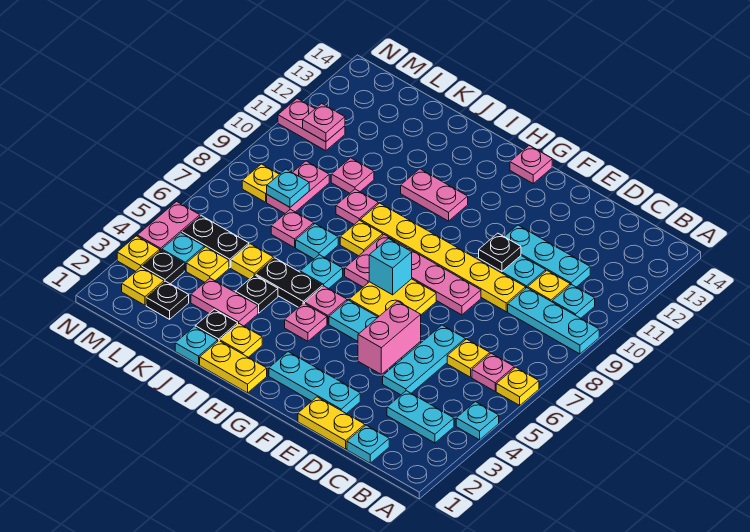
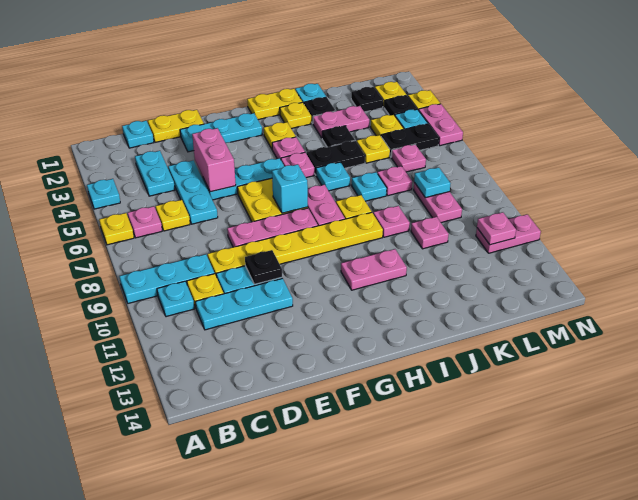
cyan plate B3:C3 level 1 -> cyan plate C3:C4 level 1
pink plate G14 level 1 -> pink plate L6 level 1
yellow plate M8 level 1 -> yellow plate H3 level 1

